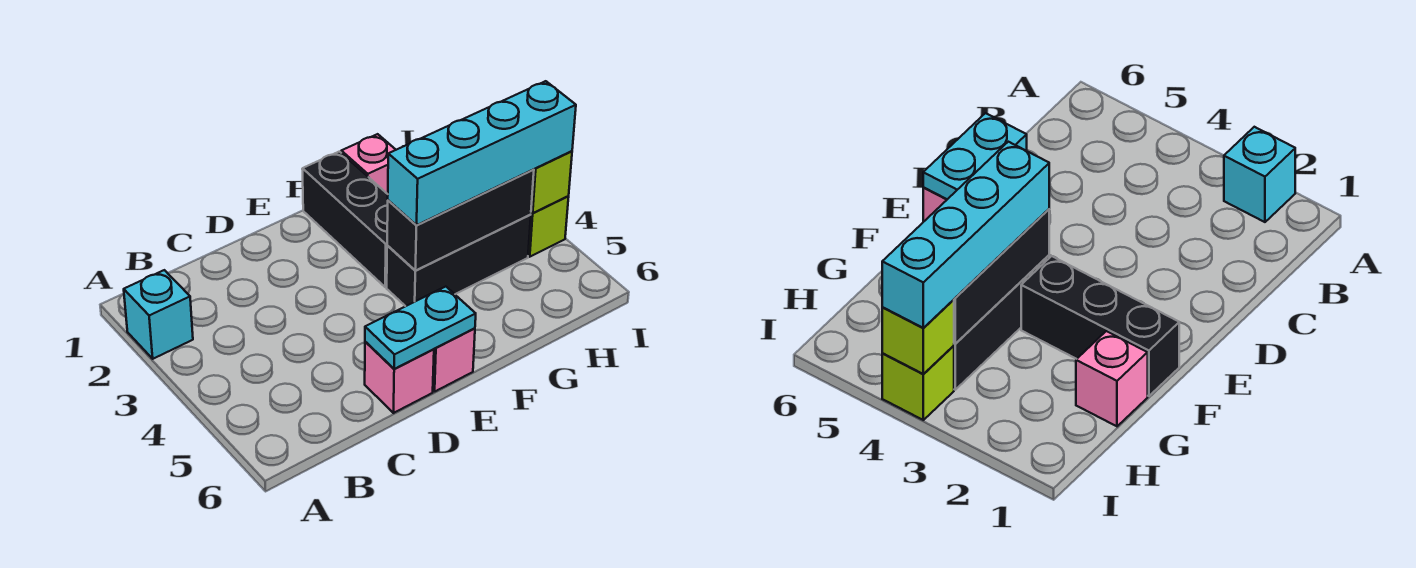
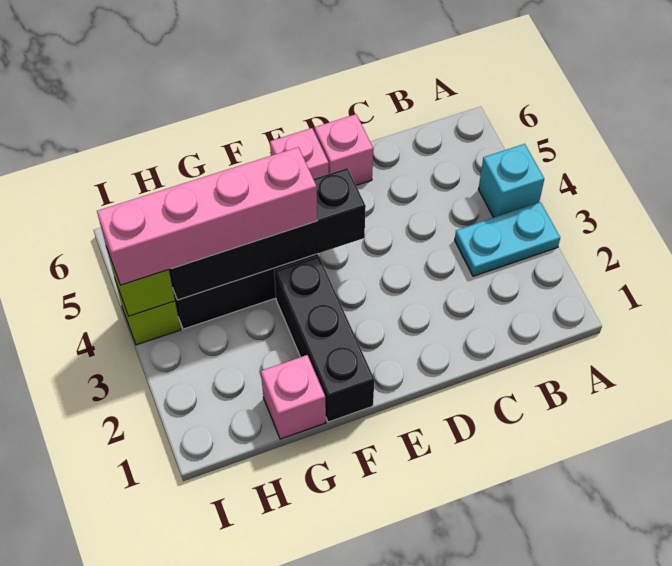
cyan brick A2 level 1 -> cyan brick A4 level 1
cyan plate D6:E6 level 2 -> cyan plate A3:B3 level 1
black brick F4:H4 level 2 -> black brick E4:H4 level 2
cyan brick F4:I4 level 3 -> pink brick F4:I4 level 3

